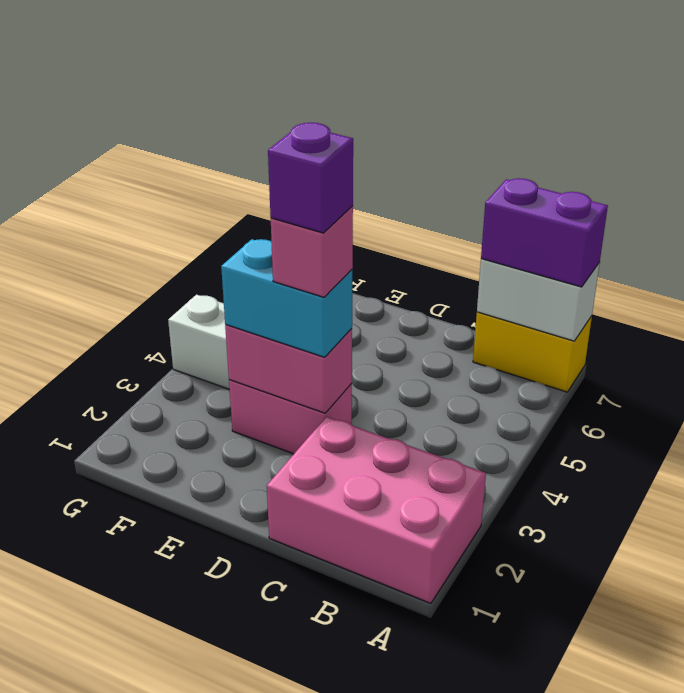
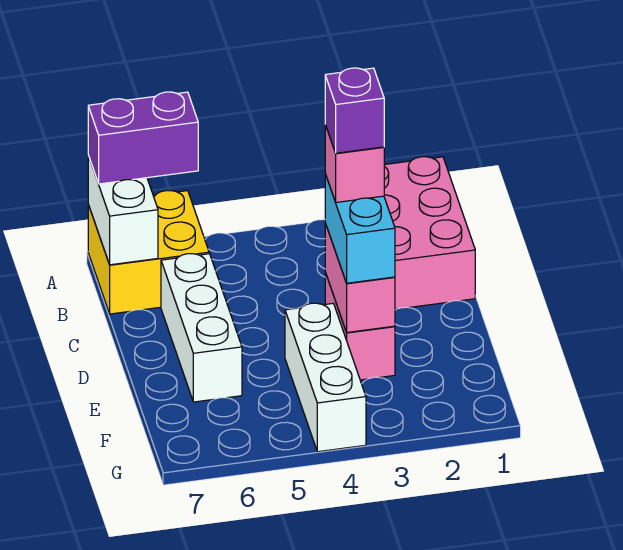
yellow brick A7:B7 level 1 -> yellow brick A6:B7 level 1
purple brick A7:B7 level 3 -> purple brick A6:A7 level 3
none -> white brick C6:E6 level 1

